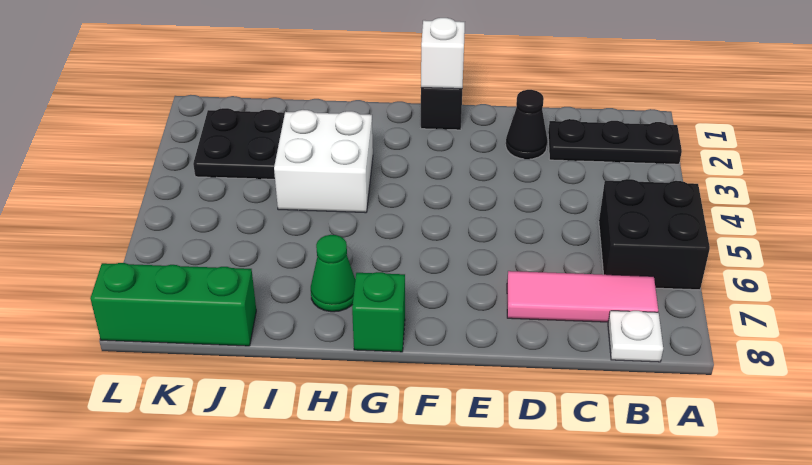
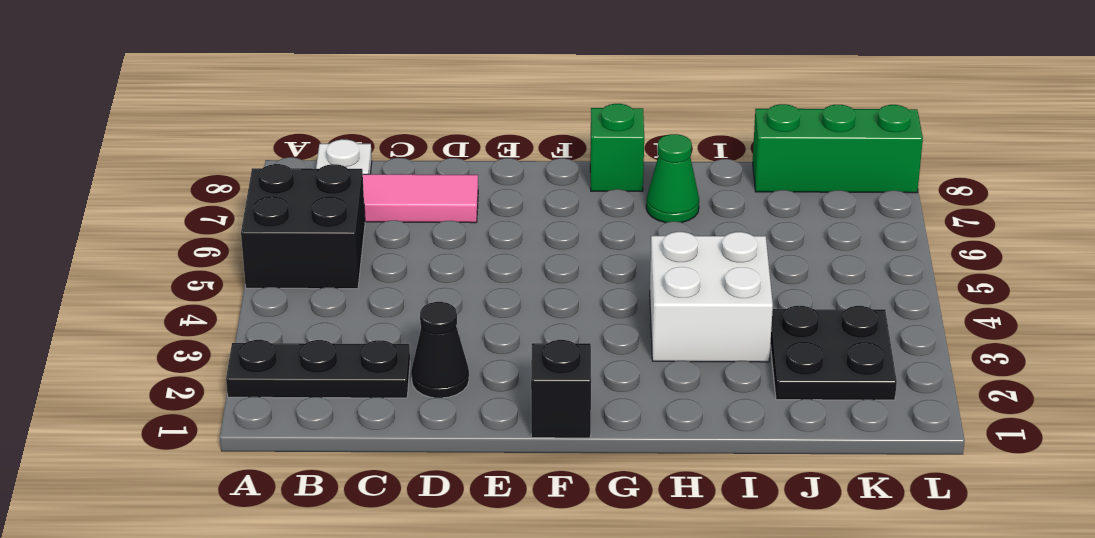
white brick F1 level 2 -> none

